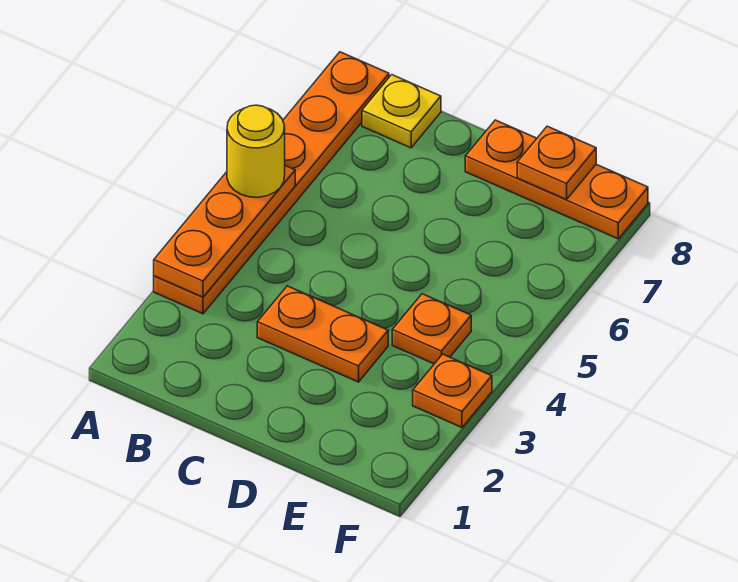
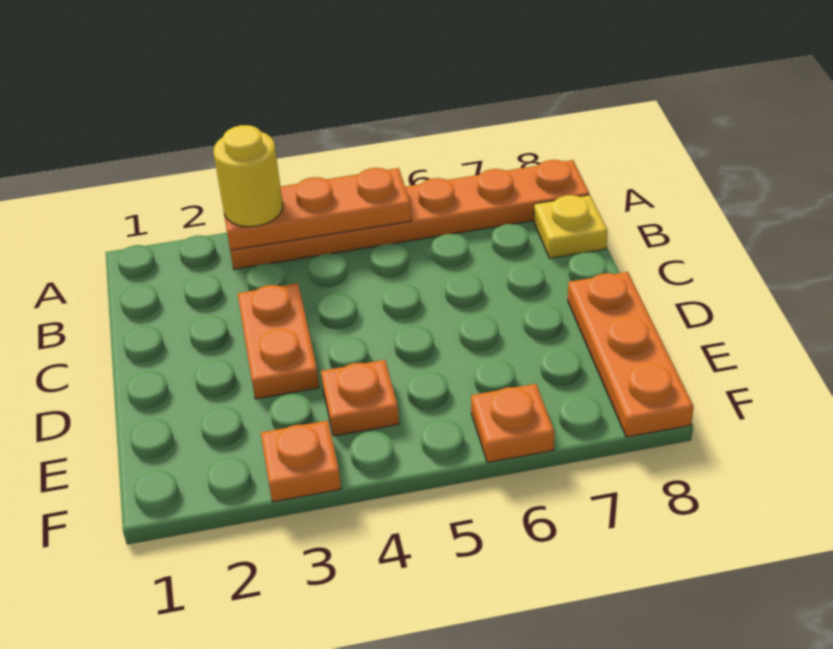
yellow round brick A5 level 3 -> yellow round brick A3 level 3
orange plate E8 level 2 -> orange plate F6 level 1

